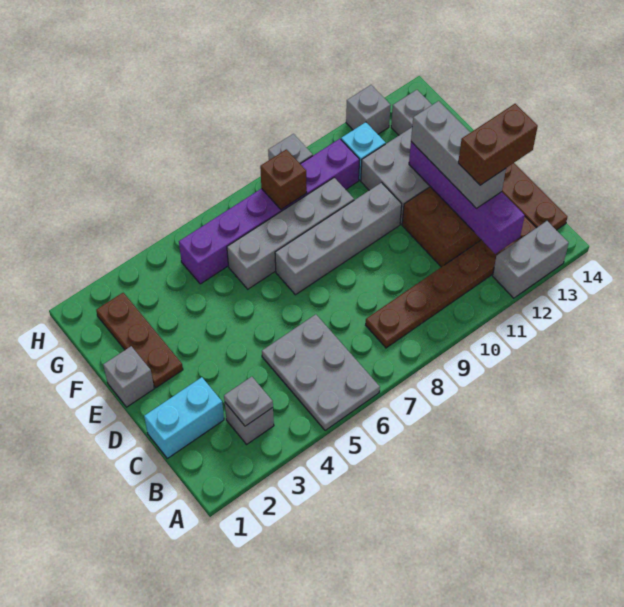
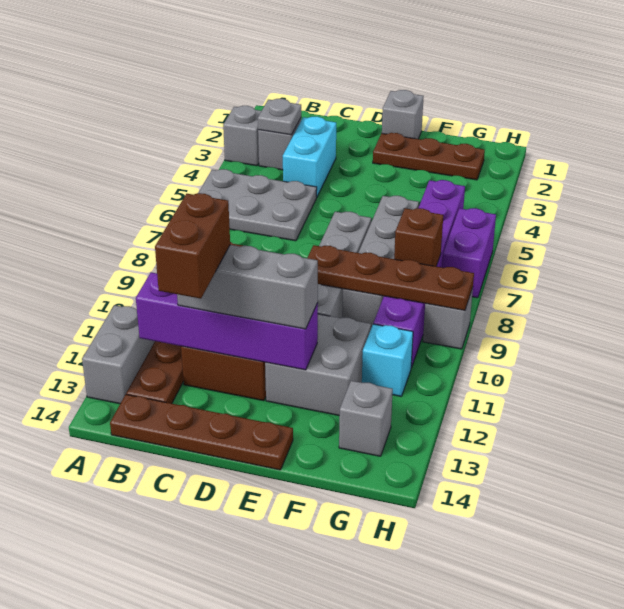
cyan brick C1:C2 level 1 -> cyan brick C3:C4 level 1
none -> brown plate E9:H9 level 2
none -> purple brick H6:H7 level 1
grey brick H12 level 1 -> grey brick A3 level 1

